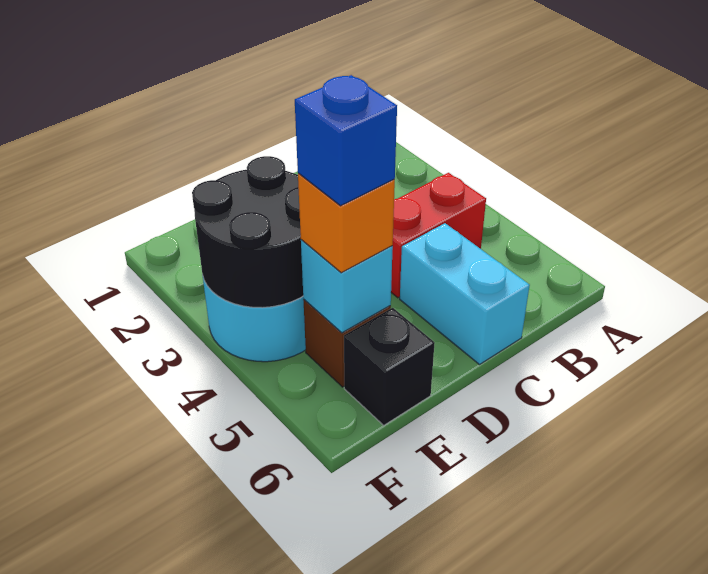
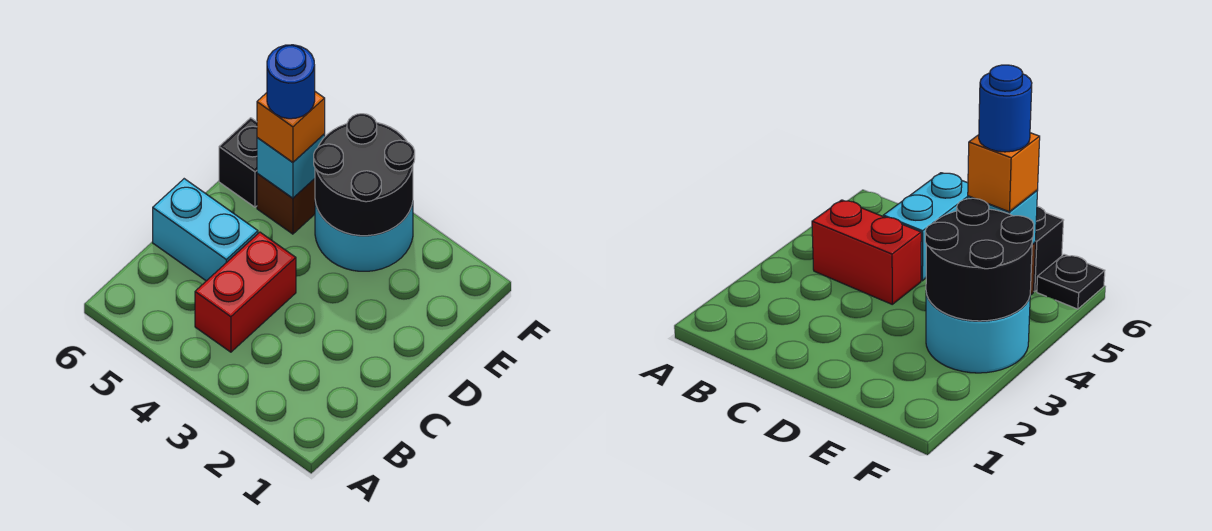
blue brick E5 level 4 -> blue round brick E5 level 4
none -> black plate F6 level 1

